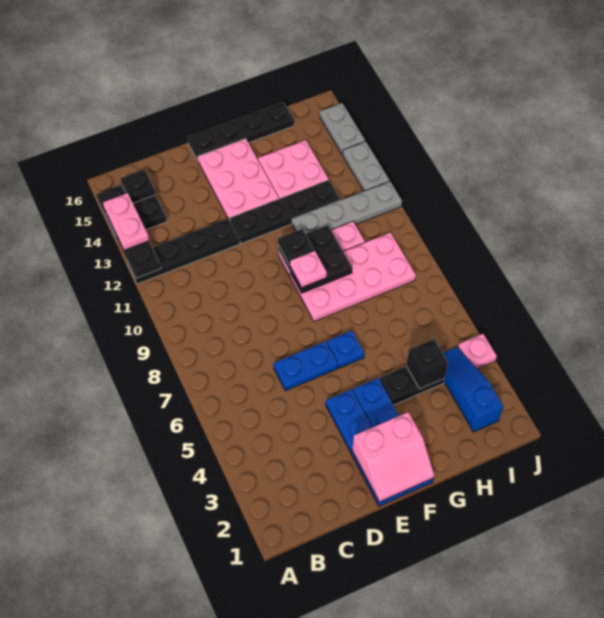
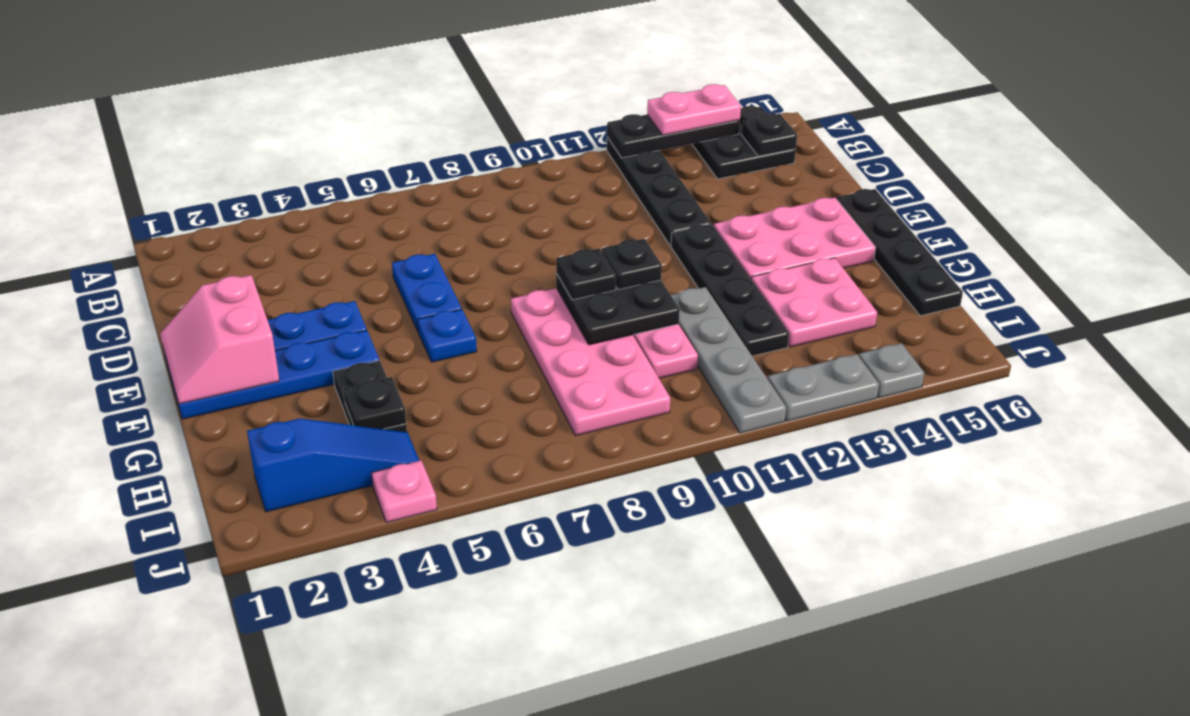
pink plate F9 level 3 -> black plate F9 level 3
black brick H4 level 2 -> black plate H4 level 2
grey plate J14:J15 level 1 -> grey plate J14 level 1

